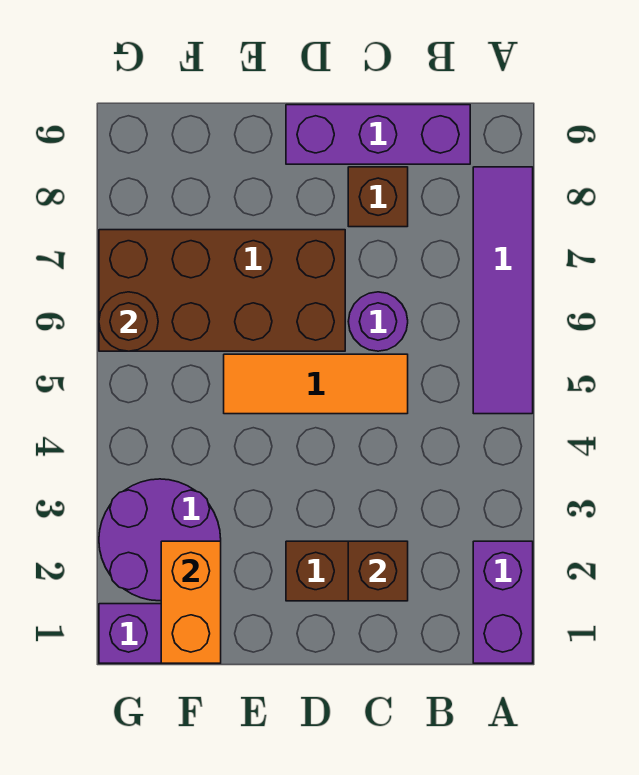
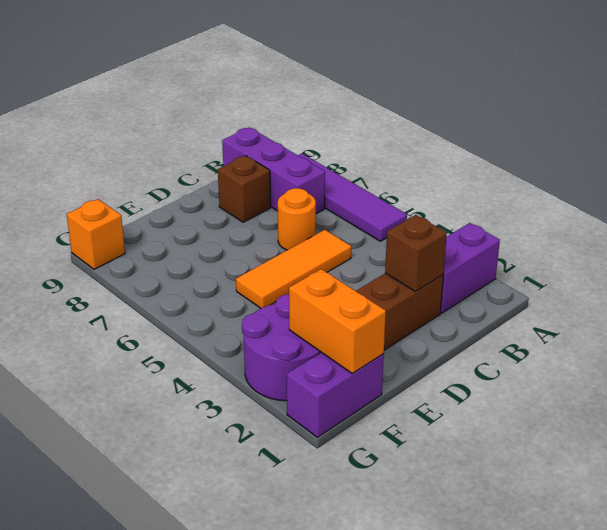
purple brick A1:A2 level 1 -> purple brick A2:B2 level 1
purple brick B9:D9 level 1 -> purple brick B7:B9 level 1
purple round brick C6 level 1 -> orange round brick C6 level 1
brown brick D6:G7 level 1 -> none
brown round brick G6 level 2 -> none
none -> orange brick G9 level 1

